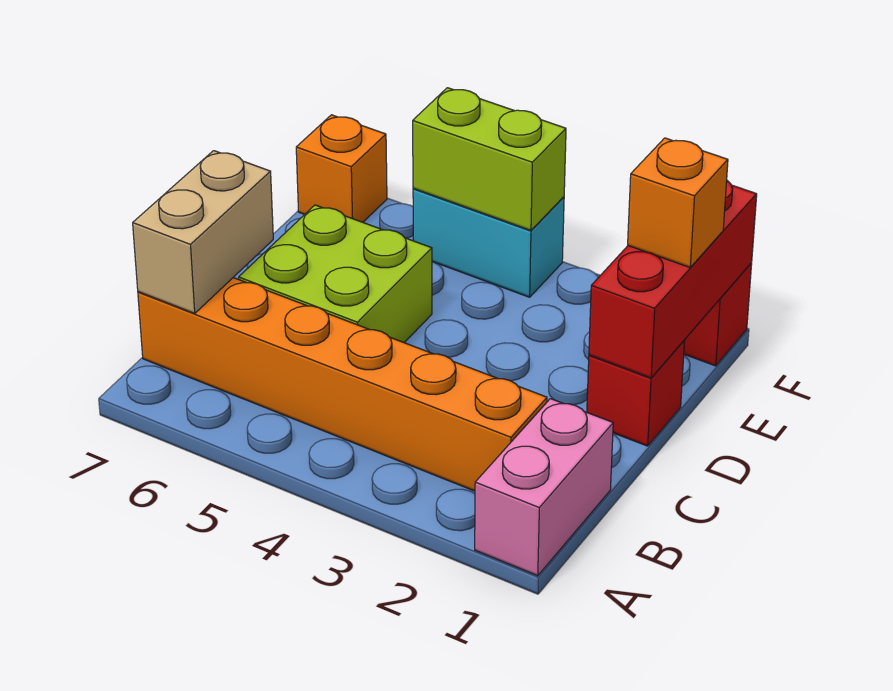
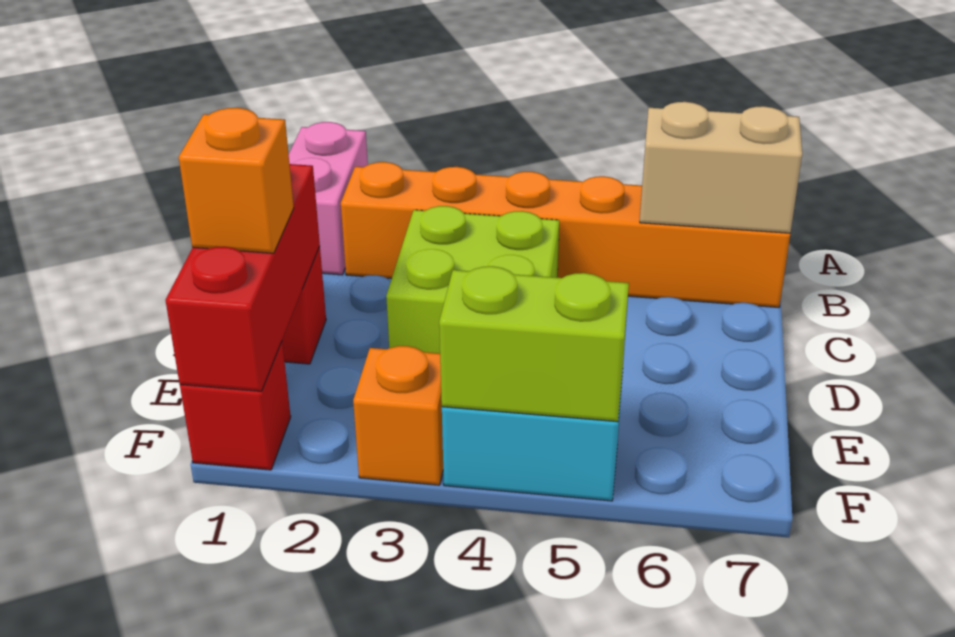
tan brick B7:C7 level 2 -> tan brick B6:B7 level 2
lime brick C5:D6 level 1 -> lime brick C3:D4 level 1
orange brick F7 level 1 -> orange brick F3 level 1

